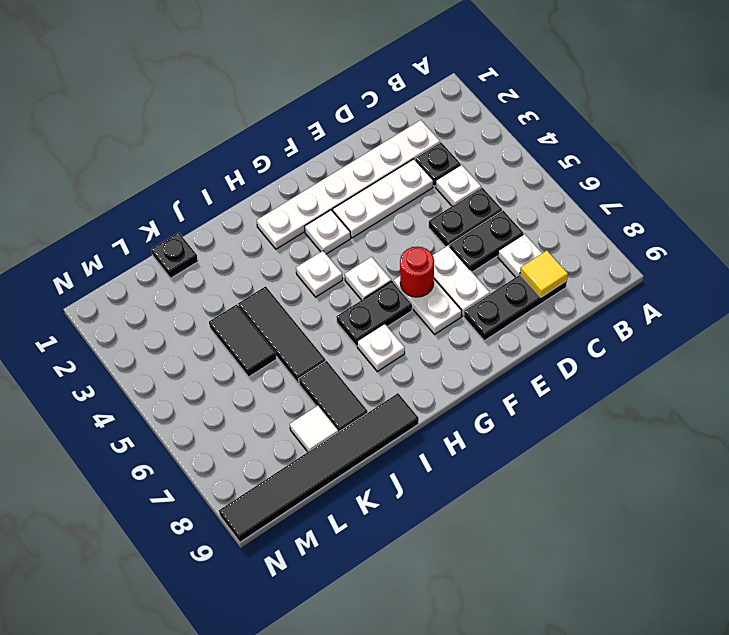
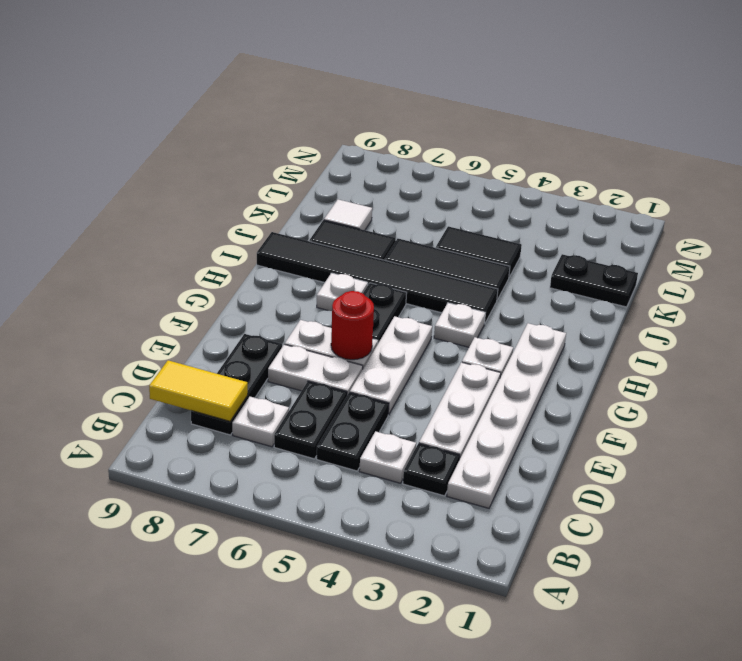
yellow tile C8 level 2 -> yellow tile C8:C9 level 2
white plate G5 level 1 -> white plate E5:G5 level 1
black tile I9:N9 level 1 -> black tile I4:I9 level 1
black plate K1 level 1 -> black plate K1:K2 level 1

